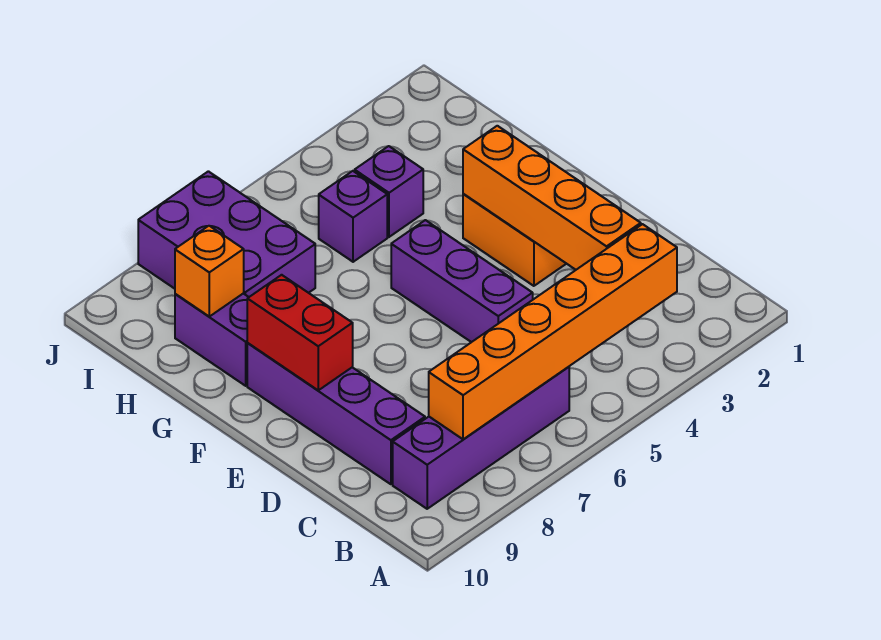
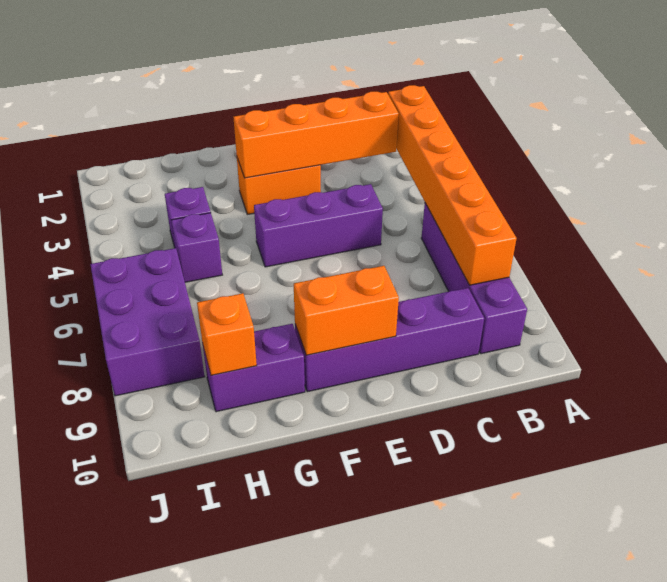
red brick E9:F9 level 2 -> orange brick E9:F9 level 2
purple brick H7:J8 level 1 -> purple brick I6:J8 level 1

